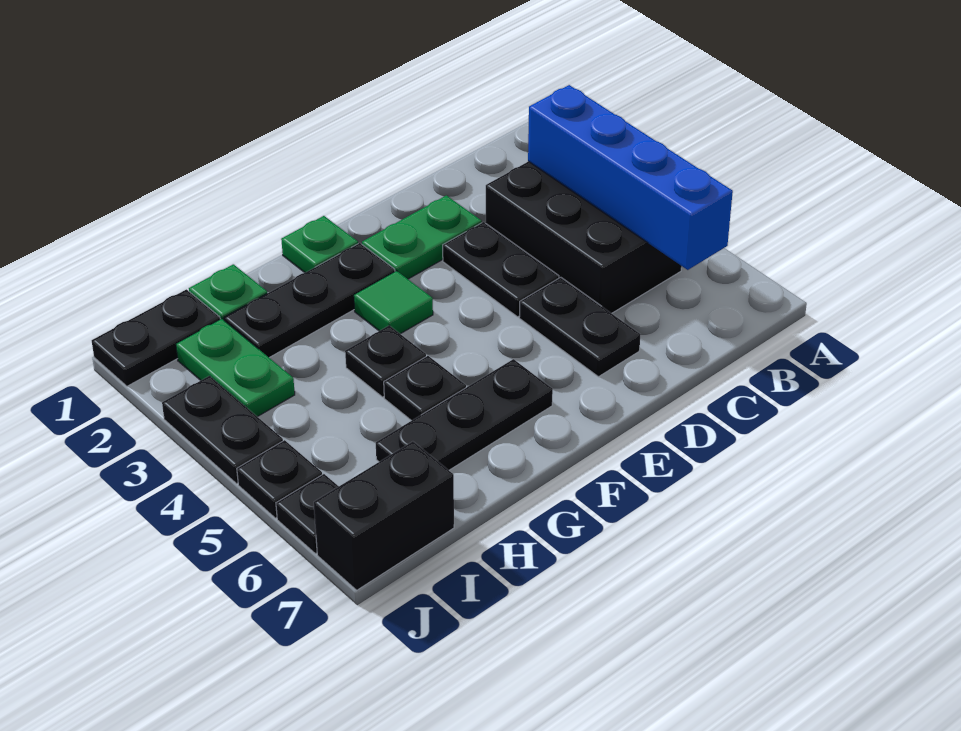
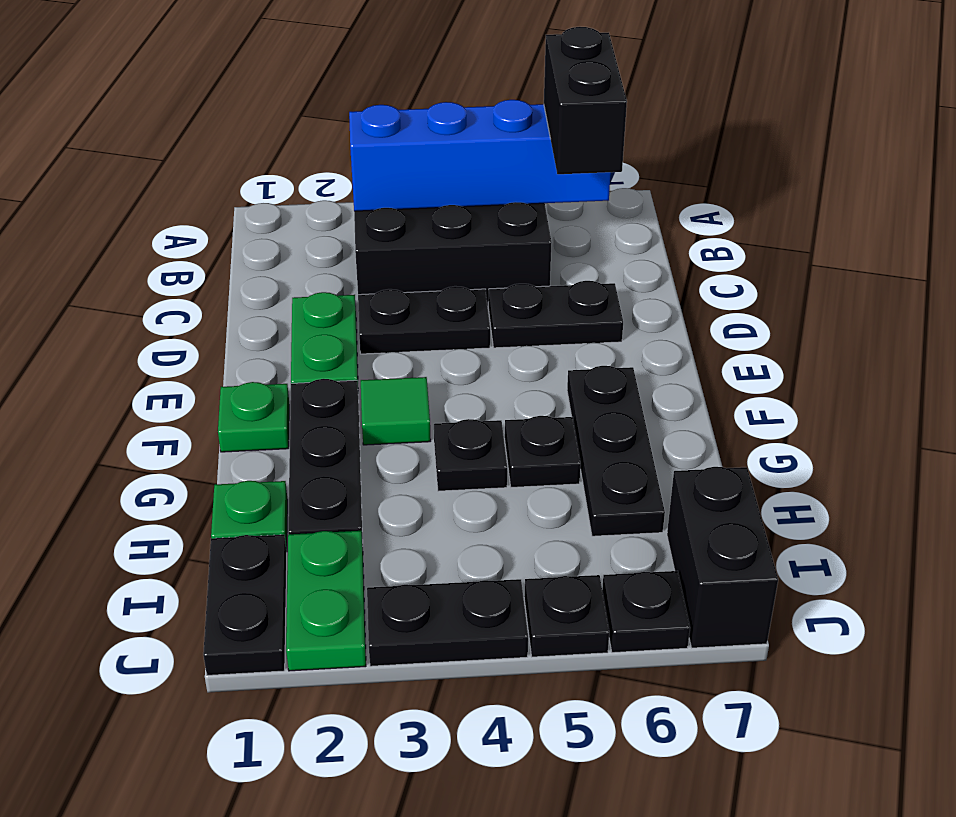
none -> black brick B6:C6 level 3
green plate I2:I3 level 1 -> green plate I2:J2 level 1

